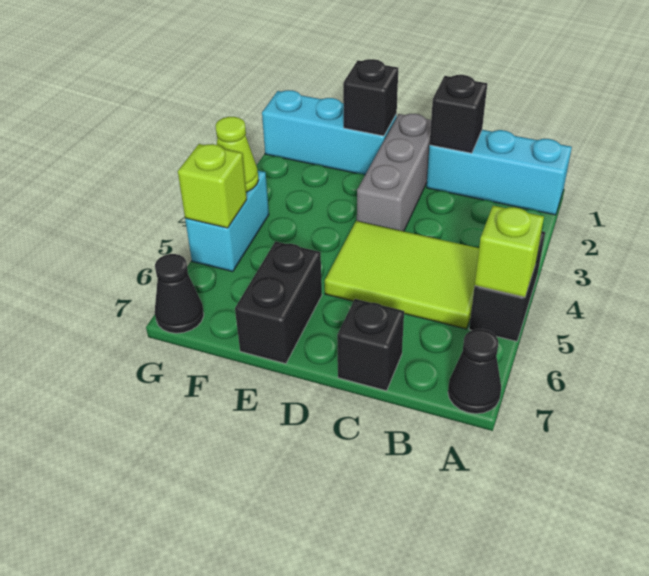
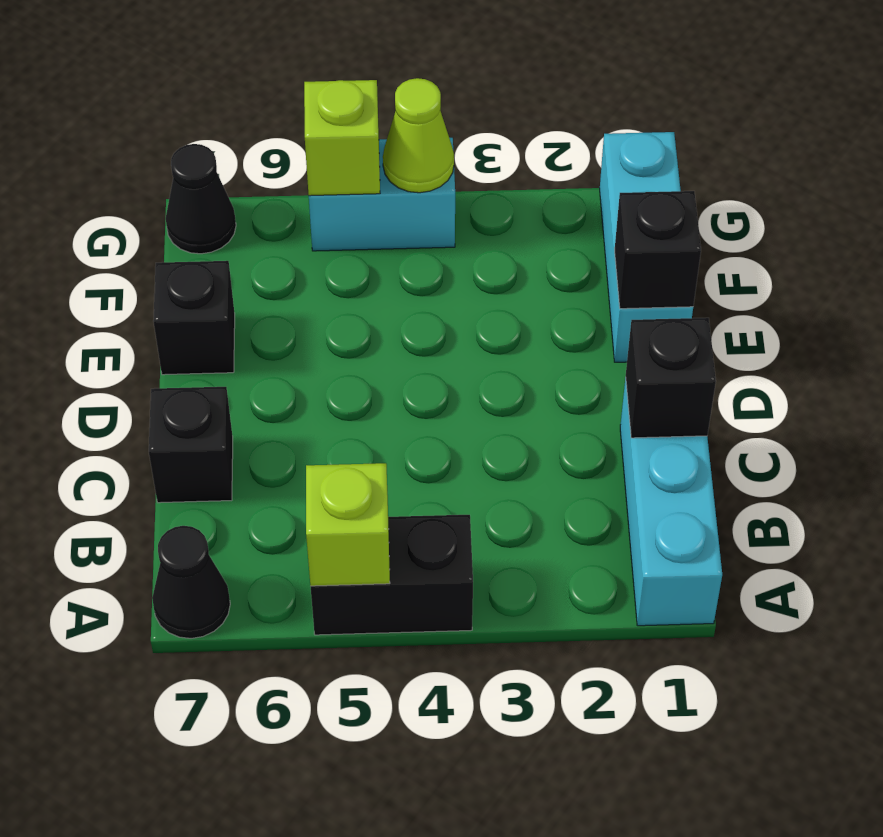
lime tile B4:D5 level 1 -> none
grey brick D1:D3 level 1 -> none
black brick E6:E7 level 1 -> black brick E7 level 1

